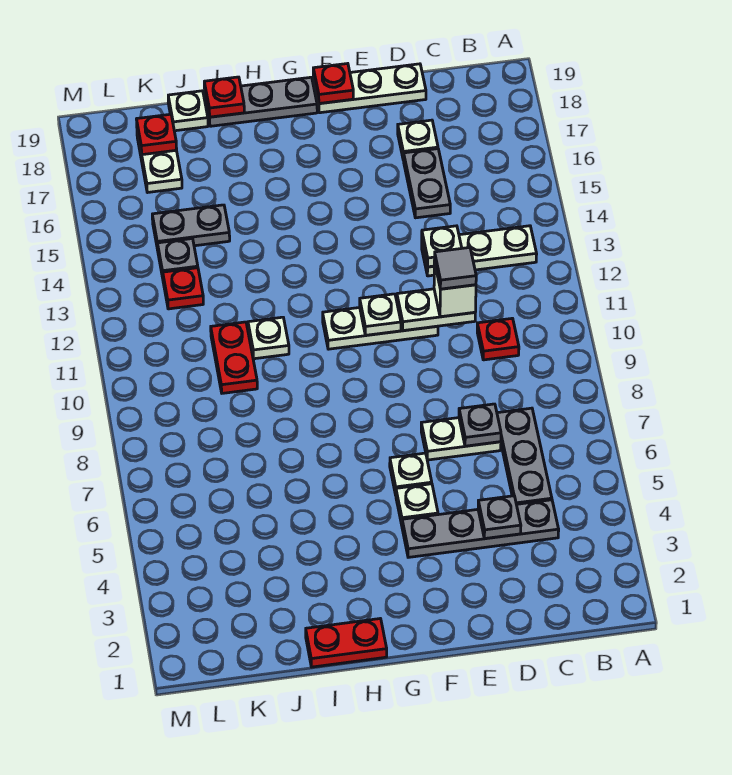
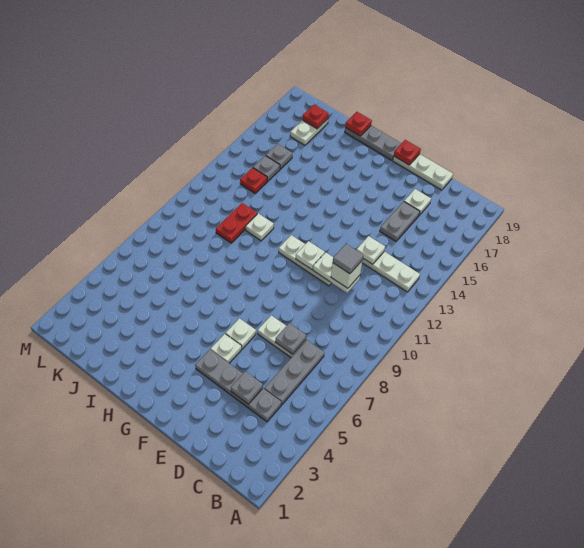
red plate C10 level 1 -> none
red plate H1:I1 level 1 -> none
grey plate J15:K15 level 1 -> grey plate K15 level 1
white plate J19 level 1 -> none

